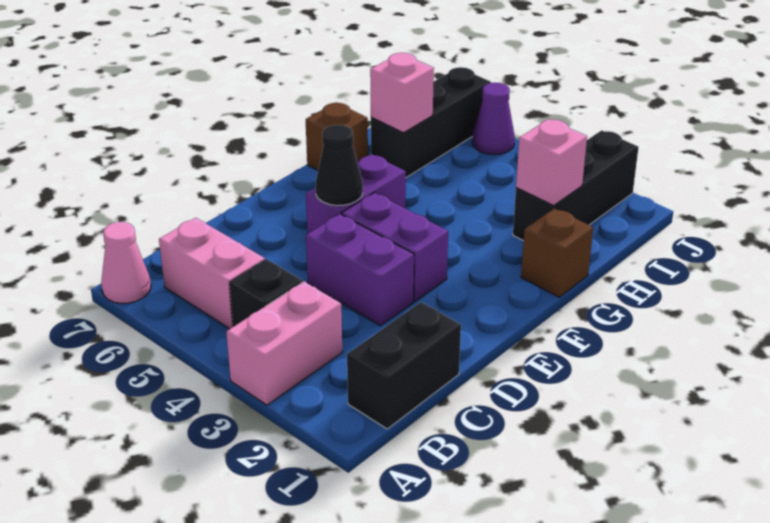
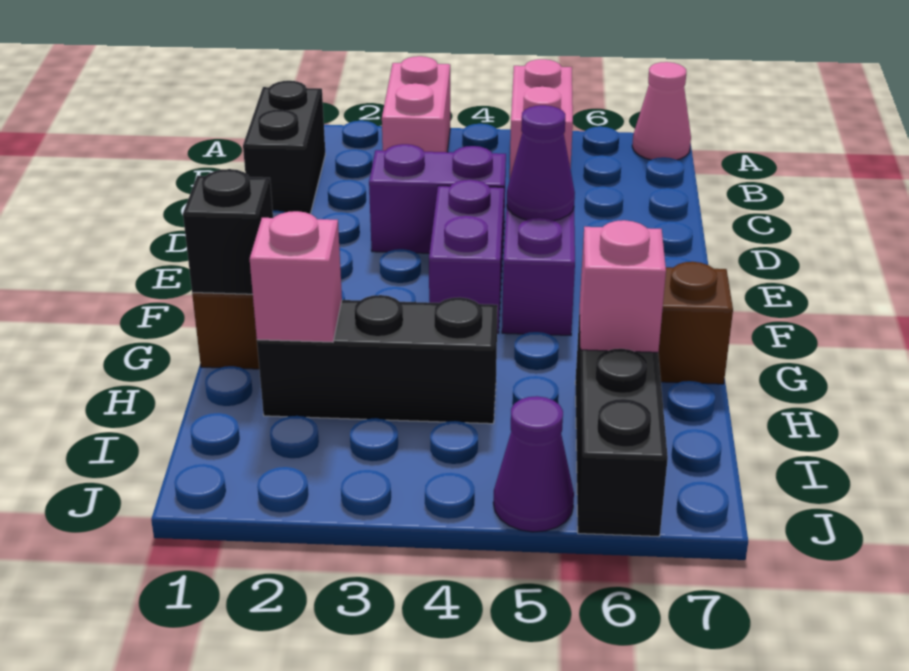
black brick B4 level 1 -> black brick G1 level 2
pink brick B5:B6 level 1 -> pink brick A5:B5 level 1
purple brick E3:E4 level 1 -> purple brick E4:F4 level 1
black cone E5 level 2 -> purple cone E5 level 2
black brick H2:J2 level 1 -> black brick H2:H4 level 1

